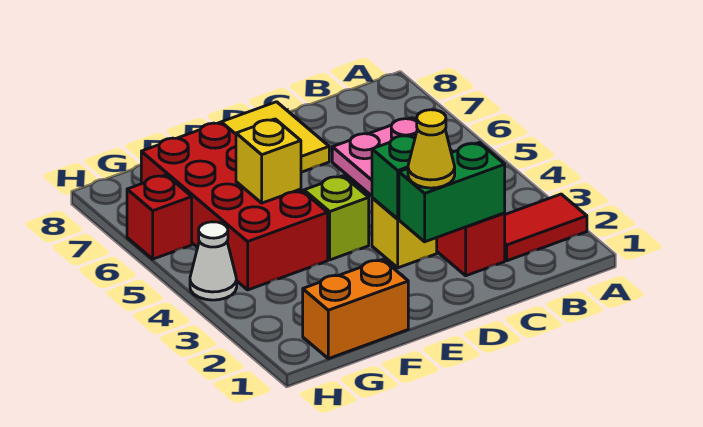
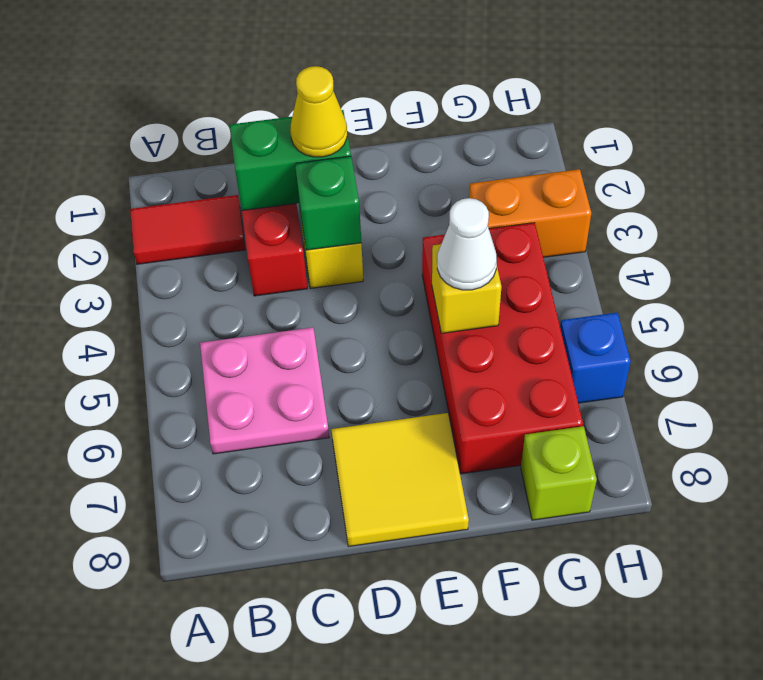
lime brick E4 level 1 -> lime brick G8 level 1
orange brick F1:G1 level 1 -> orange brick G3:H3 level 1
white cone H4 level 1 -> white cone F5 level 3
red brick H6 level 1 -> blue brick H6 level 1

